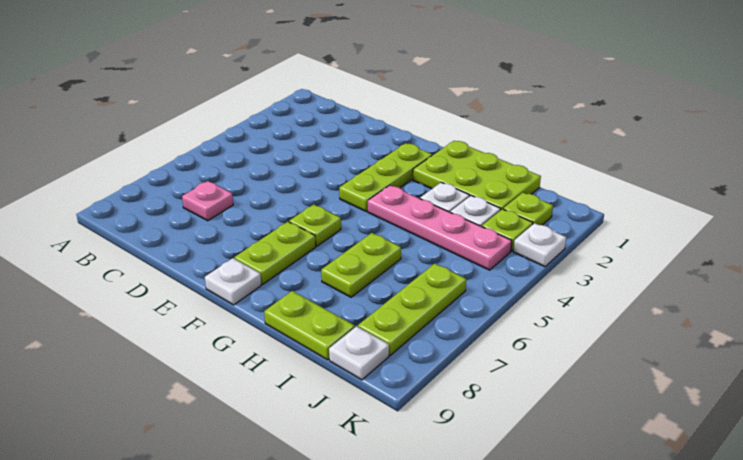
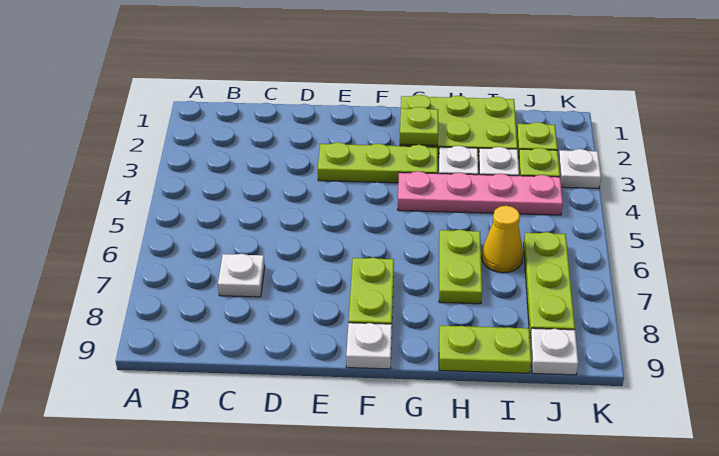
pink plate C7 level 1 -> white plate C7 level 1
lime plate F2:F4 level 1 -> lime plate E3:G3 level 1
lime plate F6 level 1 -> lime plate G2 level 2
none -> yellow cone I6 level 1

